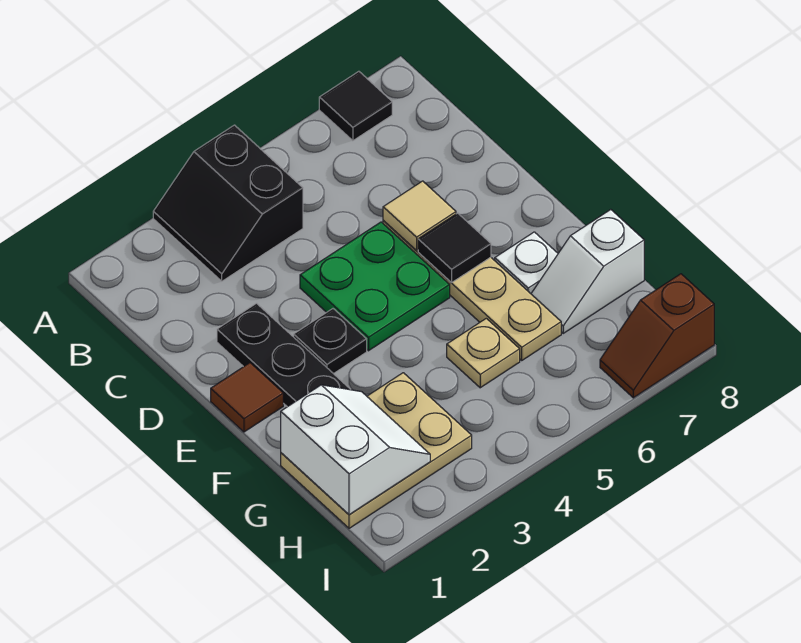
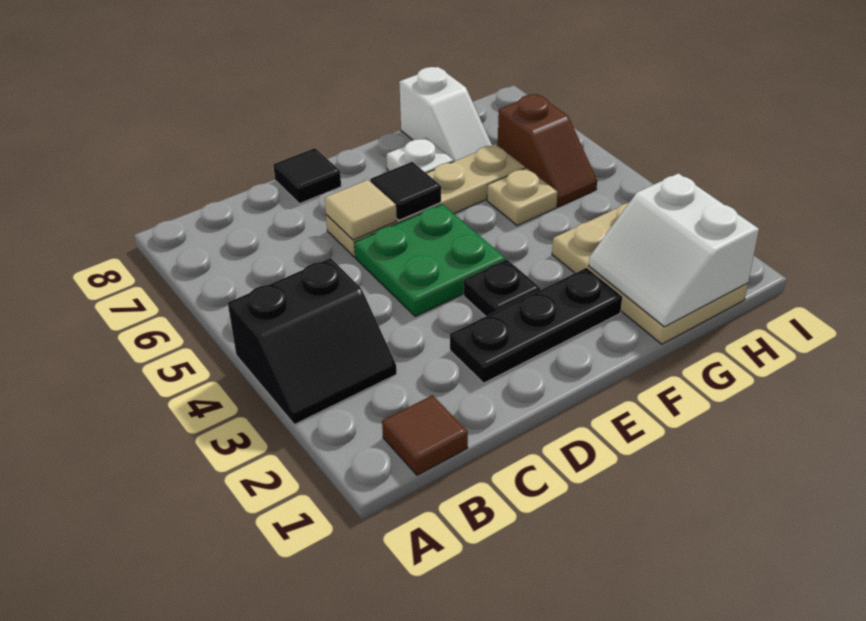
black tile A7 level 1 -> black tile D8 level 1
brown tile E1 level 1 -> brown tile B1 level 1
white slope G1:H2 level 2 top 1 -> white slope G1:H2 level 2 top H
brown slope I7:I8 level 1 top 8 -> brown slope H5:H6 level 1 top 6

